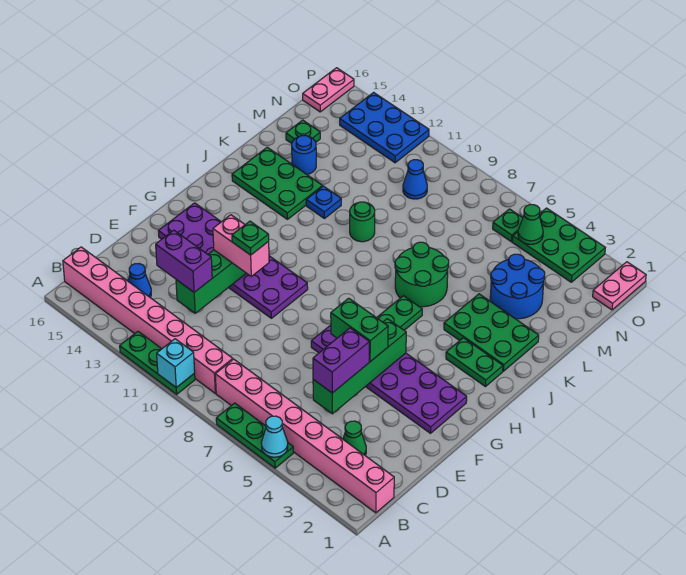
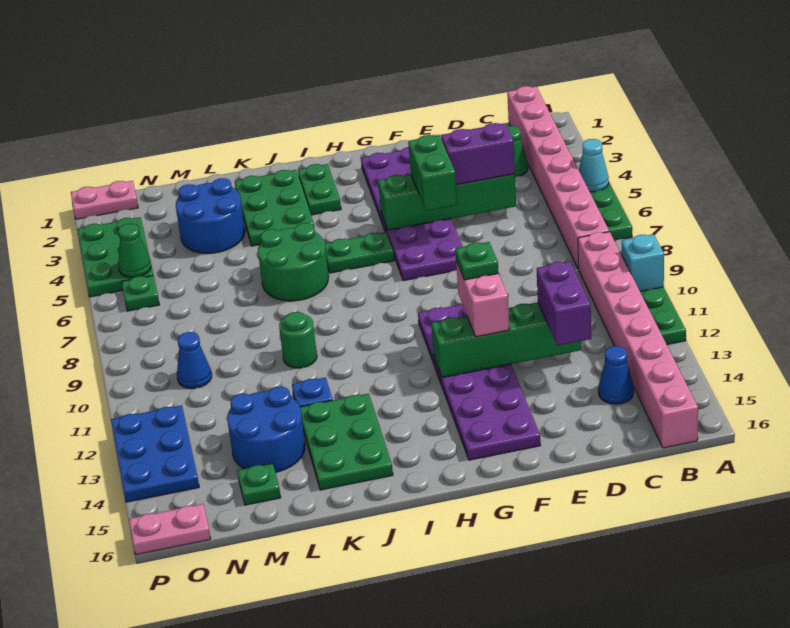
blue round brick L14 level 1 -> blue round brick L13:M14 level 1

